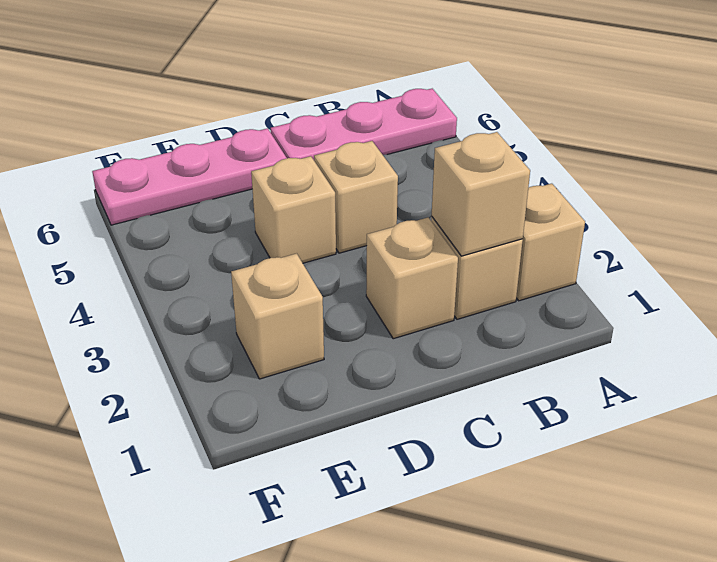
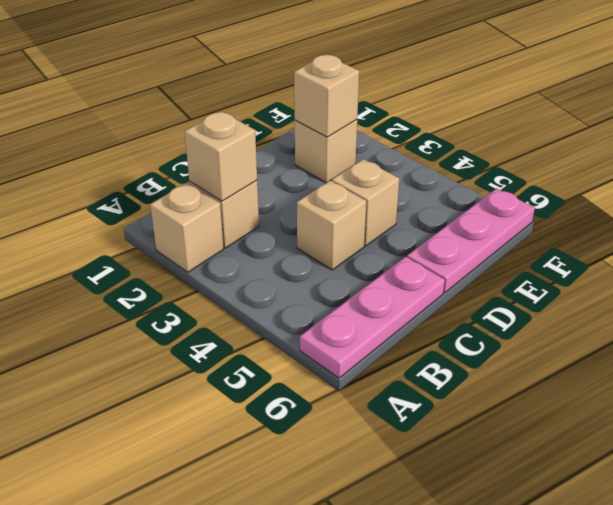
tan brick C2 level 1 -> tan brick E2 level 2

